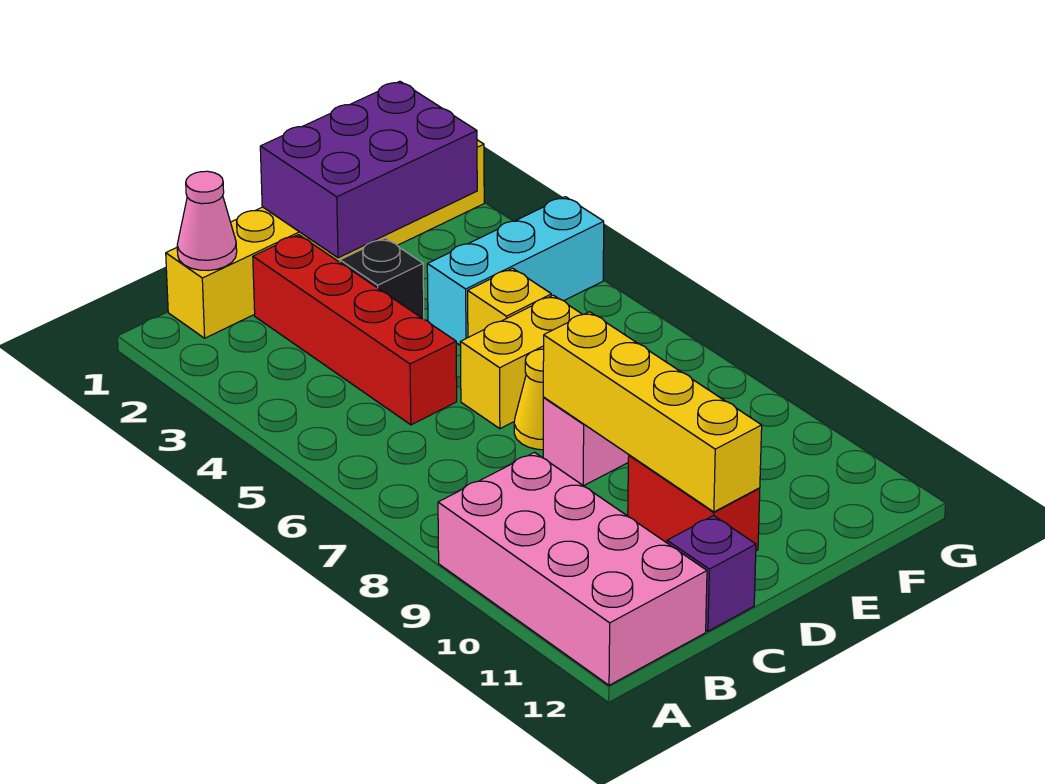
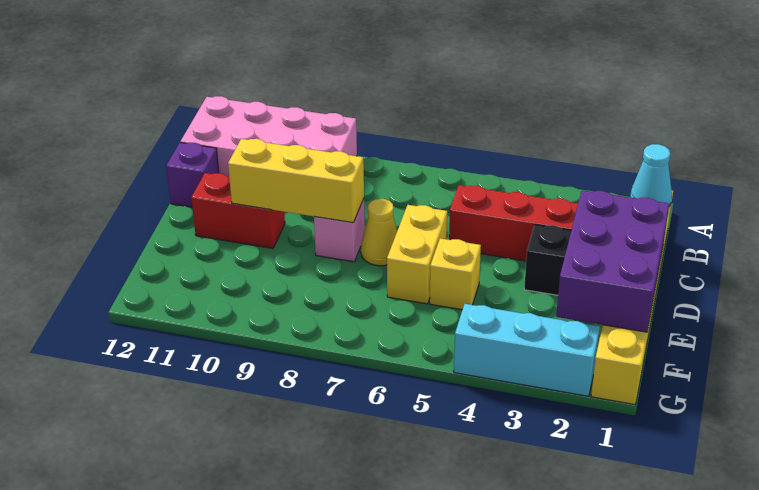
pink cone B1 level 2 -> cyan cone B1 level 2
yellow brick D8:D11 level 2 -> yellow brick D8:D10 level 2
cyan brick E4:G4 level 1 -> cyan brick G2:G4 level 1

